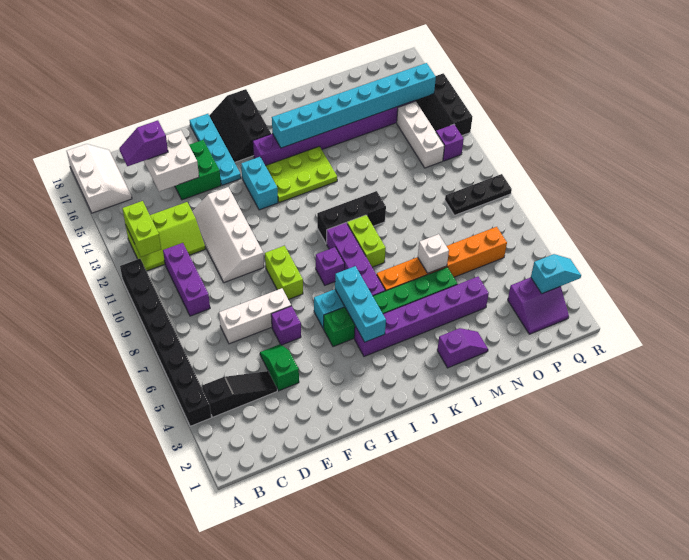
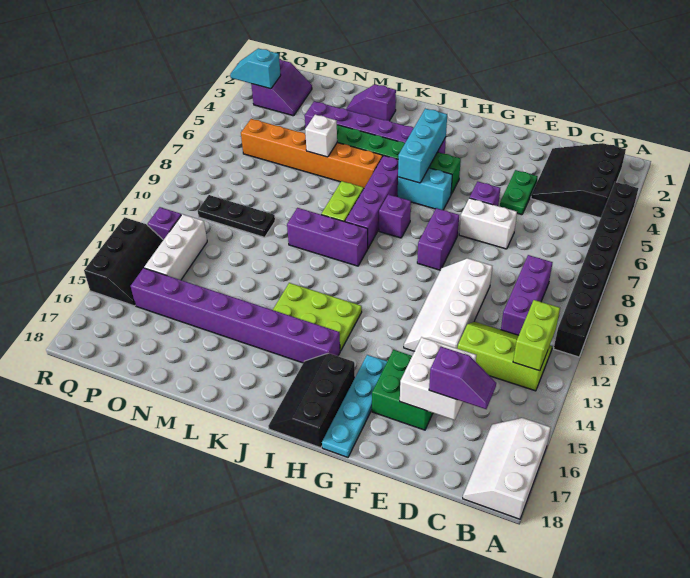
black slope B4:D4 level 1 top B -> black slope B2:D4 level 1 top B
white brick D7:F7 level 1 -> white brick E7:F7 level 1
green slope E4:E5 level 1 top 4 -> green plate E4:E5 level 1
white slope E10:F13 level 1 top F -> white slope E10:F13 level 1 top E
lime brick G8:G9 level 1 -> purple brick G8:G9 level 1
cyan brick H13:H14 level 1 -> none
black slope H16:I18 level 1 top I -> black slope H16:I18 level 1 top H
black brick J10:L10 level 1 -> purple brick J10:L10 level 1
cyan brick J15:Q15 level 2 -> none
purple slope P2:Q3 level 1 top 3 -> purple slope P2:Q3 level 1 top Q
black plate P9:R9 level 1 -> black plate N10:P10 level 1

